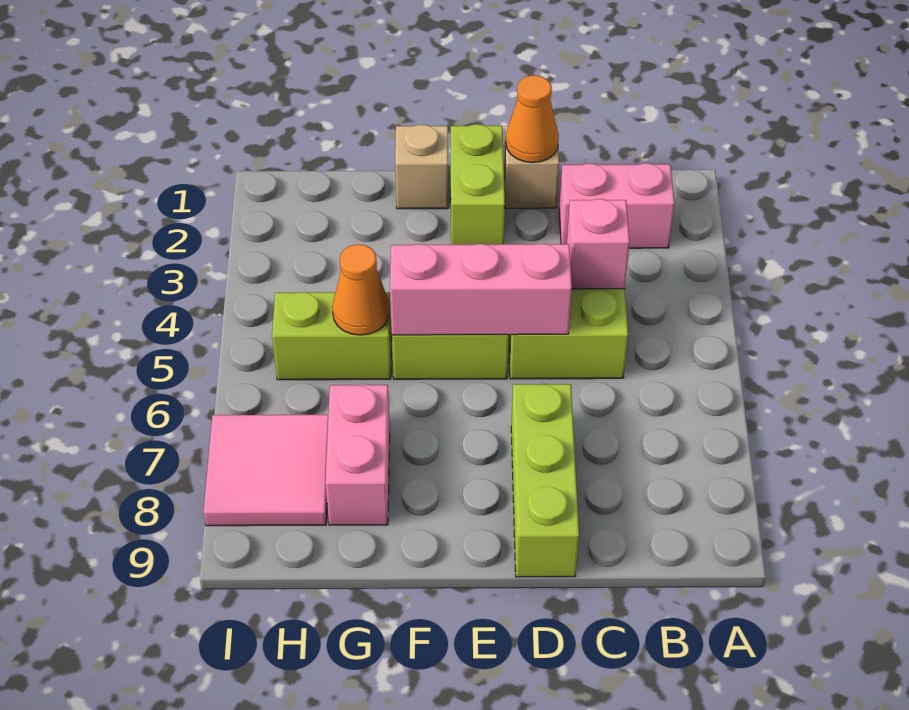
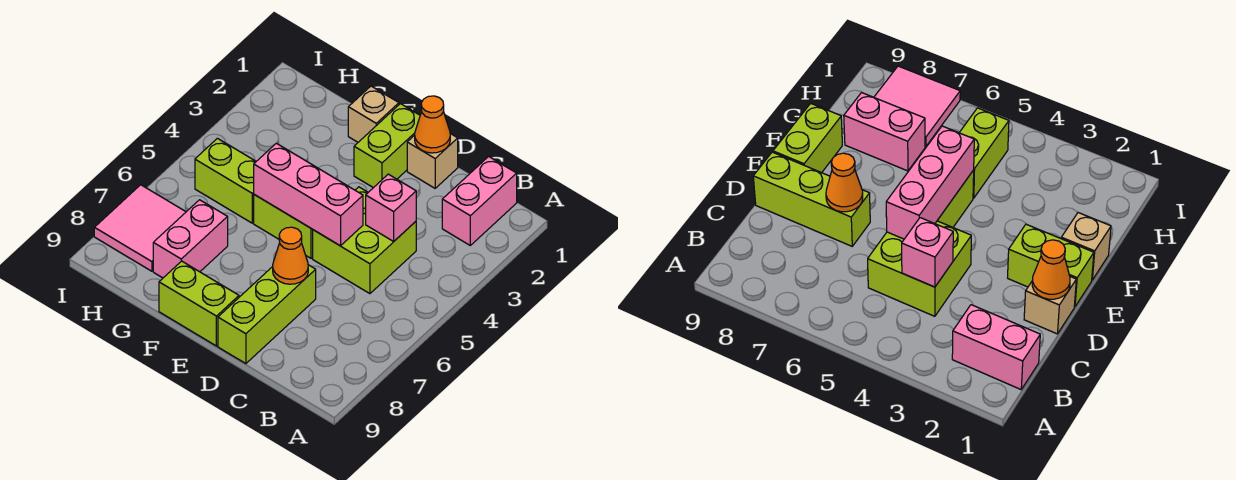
pink brick B2:C2 level 1 -> pink brick B1:B2 level 1
none -> lime brick E9:F9 level 1
orange cone G5 level 2 -> orange cone D7 level 2

